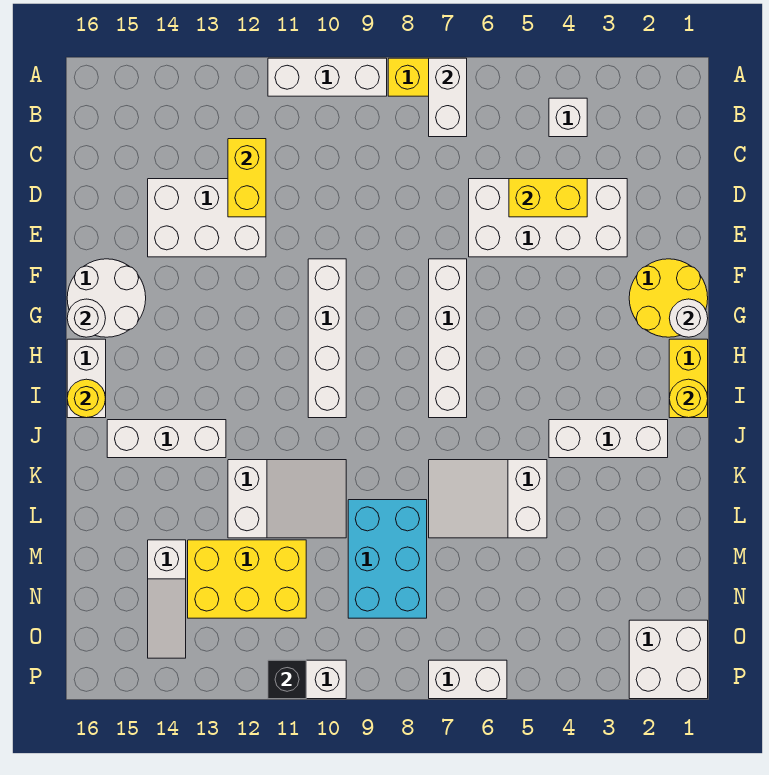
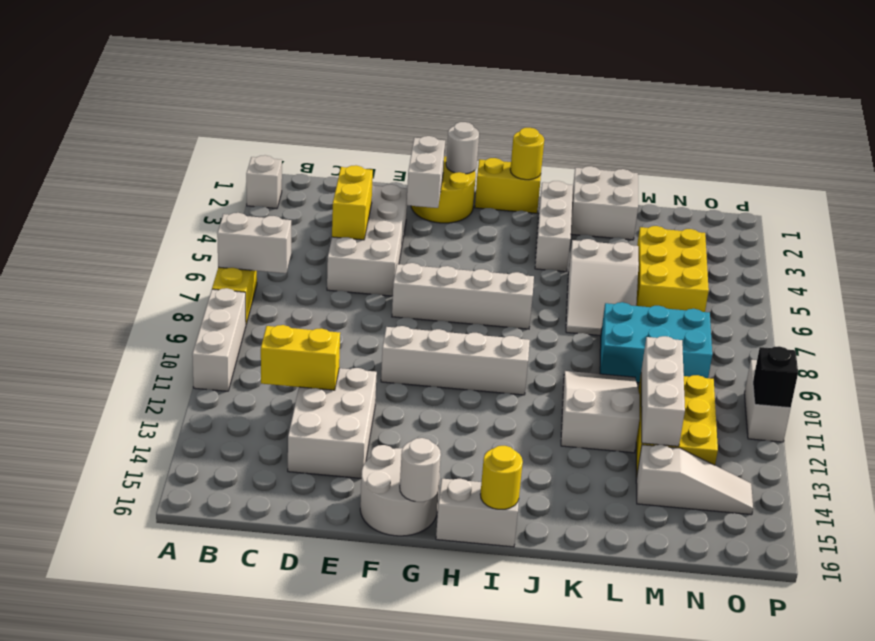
white brick B4 level 1 -> white brick A2 level 1
white brick J13:J15 level 1 -> white brick M11:M13 level 2
none -> yellow brick M4:N6 level 1
white brick O1:P2 level 1 -> white brick K1:L2 level 1
white brick P6:P7 level 1 -> white brick F2:F3 level 2

